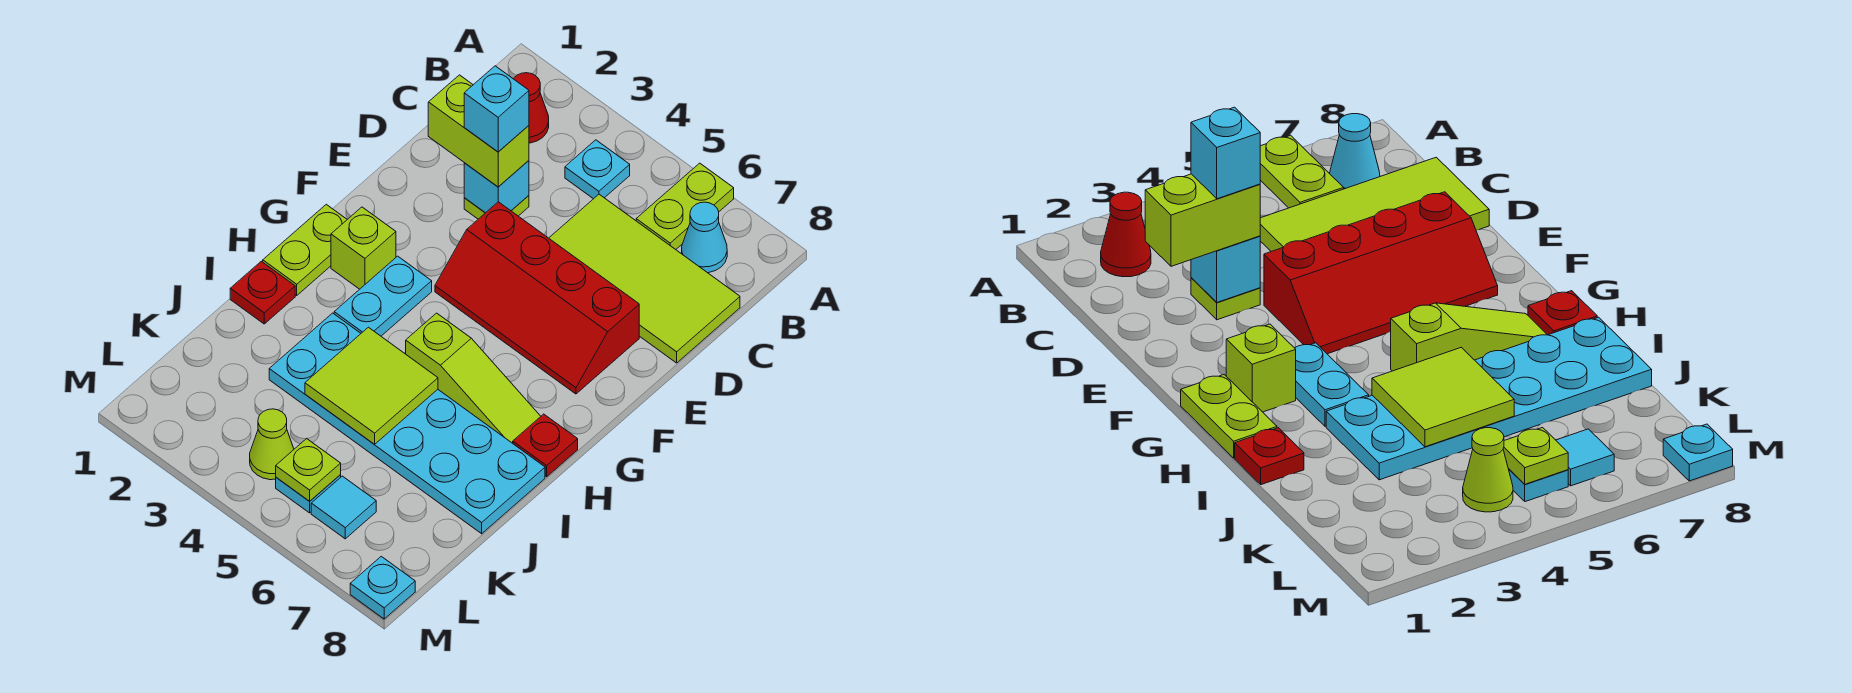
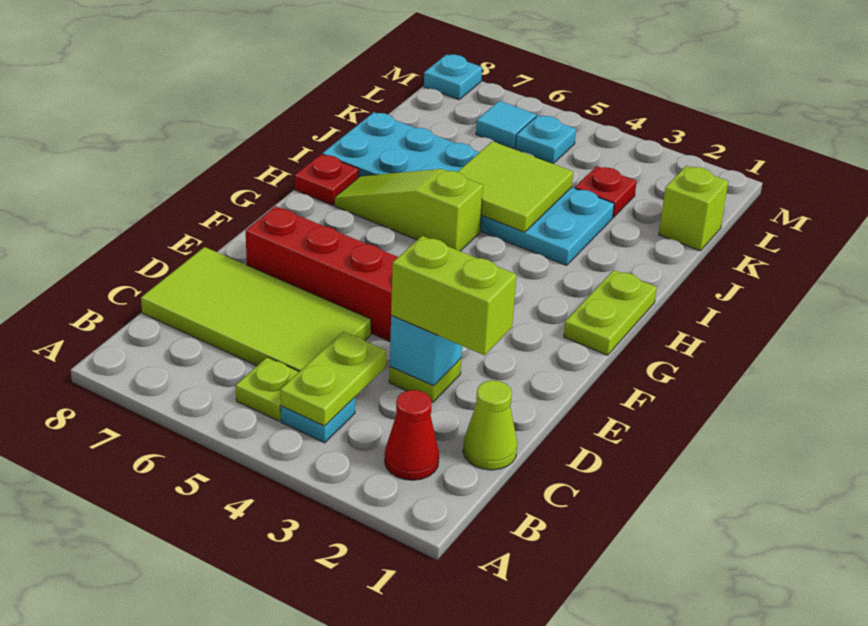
lime plate A6:B6 level 1 -> lime plate B4:C4 level 2
cyan cone B7 level 1 -> none
cyan brick D3 level 4 -> none
lime brick G2 level 1 -> lime brick K1 level 1
cyan plate G3:H3 level 1 -> none
red plate I1 level 1 -> red plate K3 level 1
lime cone L4 level 1 -> lime cone C1 level 1
lime plate L5 level 2 -> lime plate B5 level 1

